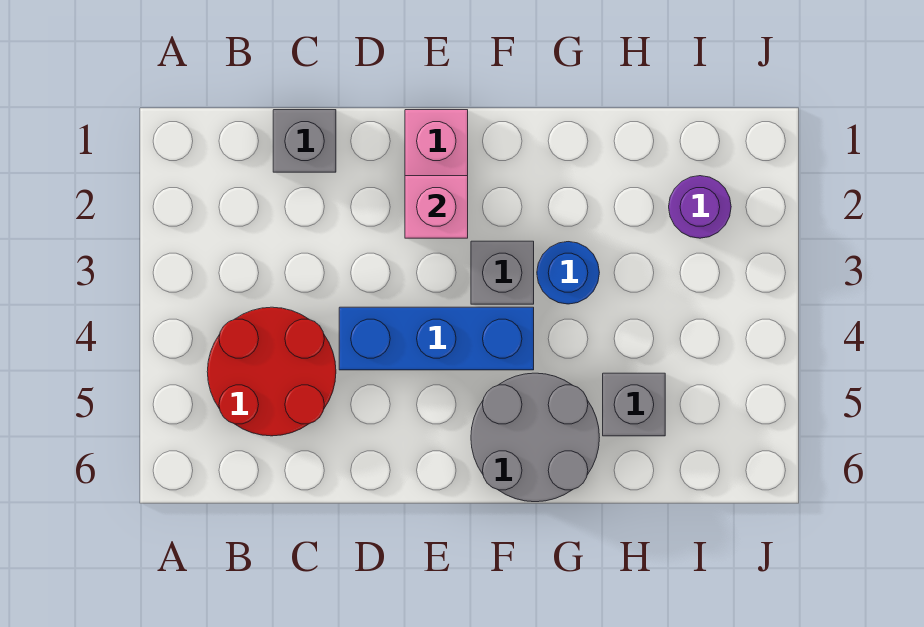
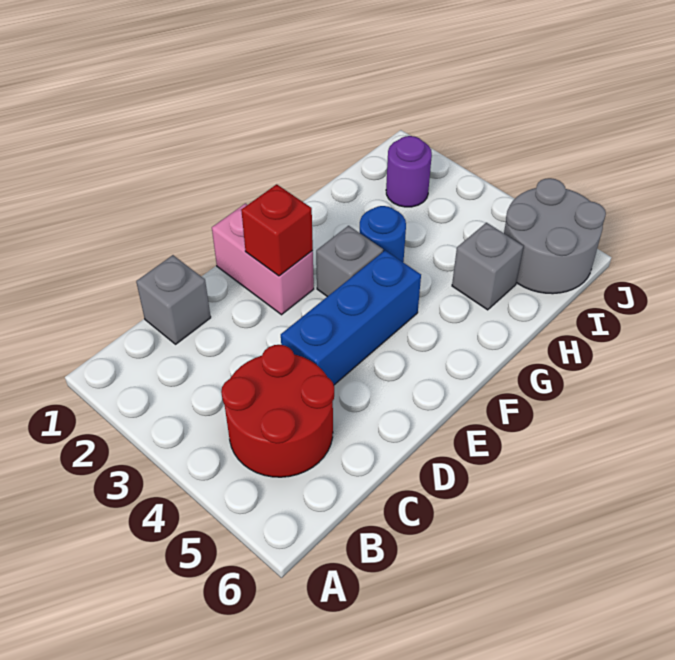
pink brick E2 level 2 -> red brick E2 level 2
grey round brick F5:G6 level 1 -> grey round brick I5:J6 level 1

